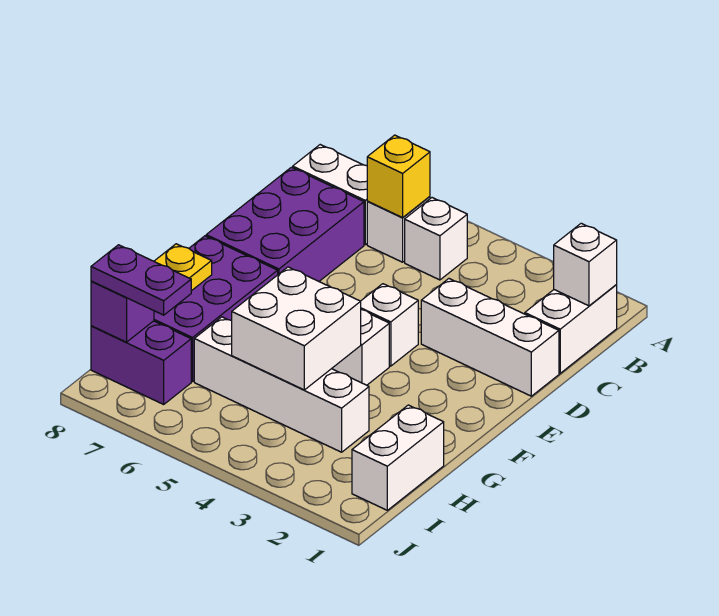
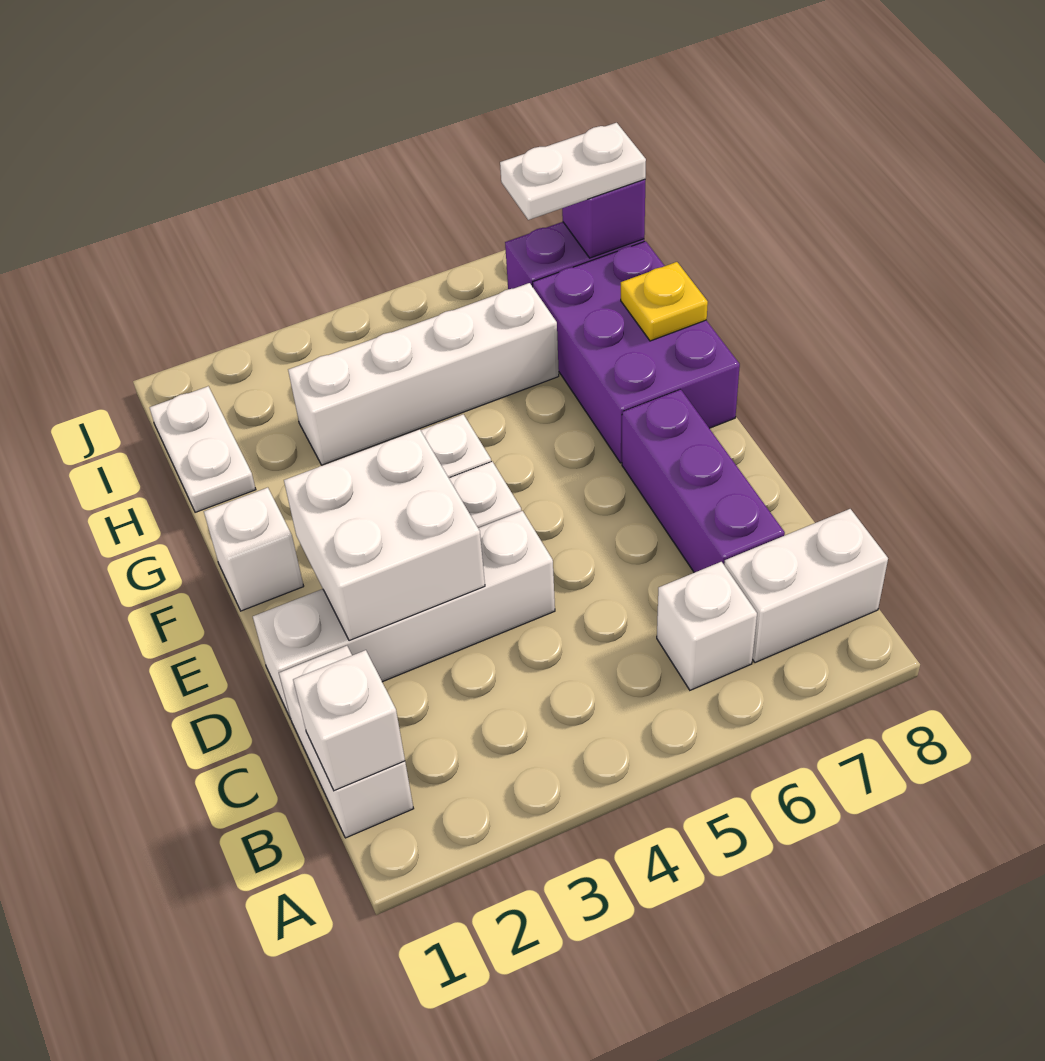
white brick B5 level 1 -> white brick F1 level 1
yellow brick B6 level 2 -> none
purple brick C7:E8 level 1 -> purple brick C7:E7 level 1
white brick D1:D3 level 1 -> white brick D1:D4 level 1
white brick G4:H5 level 2 -> white brick D2:E3 level 2
white brick H1:I1 level 1 -> white plate H1:I1 level 1
purple plate I7:I8 level 3 -> white plate I7:I8 level 3

